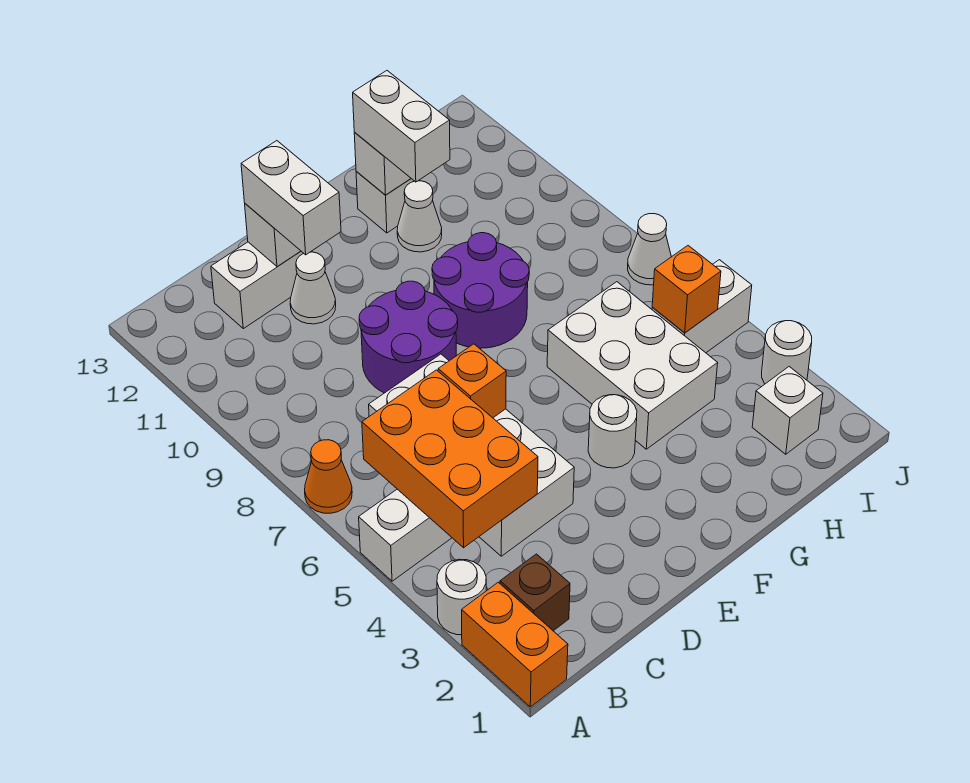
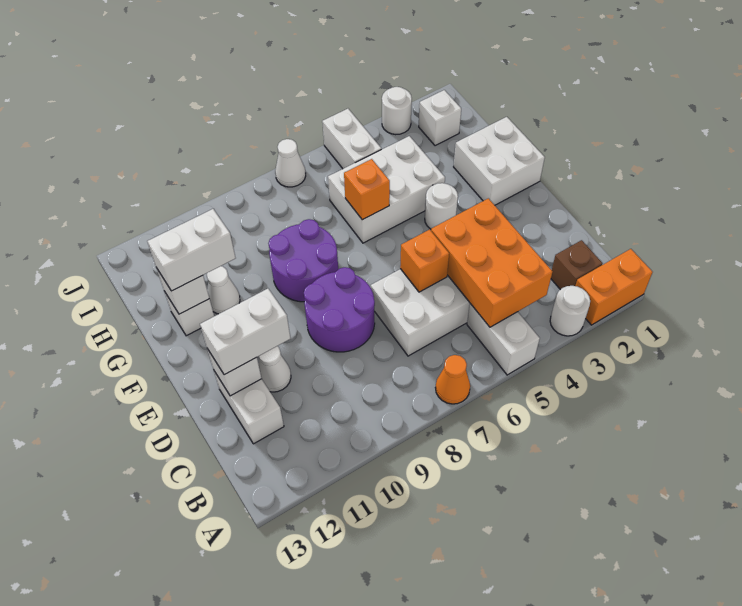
orange brick B4:C6 level 2 -> orange brick B4:D5 level 2
none -> white brick F1:G2 level 1
orange brick I5 level 2 -> orange brick G6 level 2

